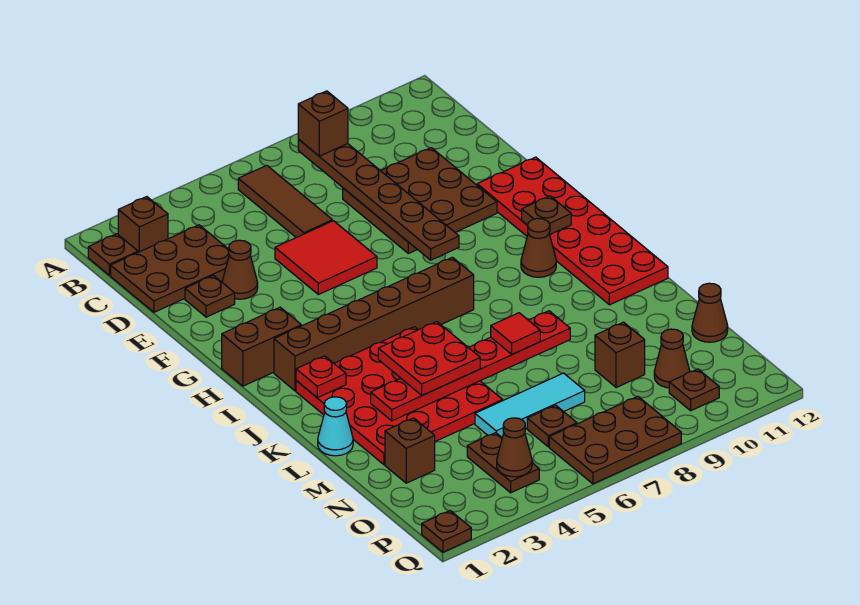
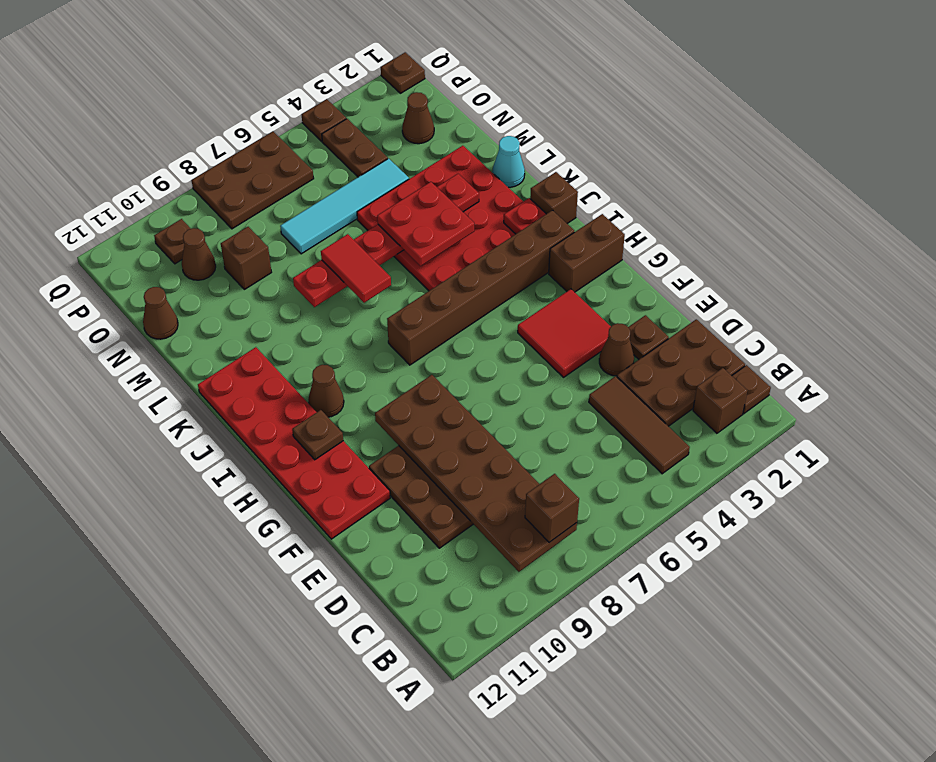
brown tile B6:D6 level 1 -> brown tile B4:D4 level 1
brown plate B8:G8 level 2 -> brown plate B8:G9 level 2
red tile E5:F6 level 1 -> red tile F3:G4 level 1
red tile L7 level 3 -> red tile K7:L7 level 3
brown brick N2 level 1 -> brown brick J1 level 1
cyan tile N5:N7 level 1 -> cyan tile N4:N7 level 1
brown plate O6 level 1 -> brown plate Q4 level 1
brown cone P4 level 2 -> brown cone O2 level 1

